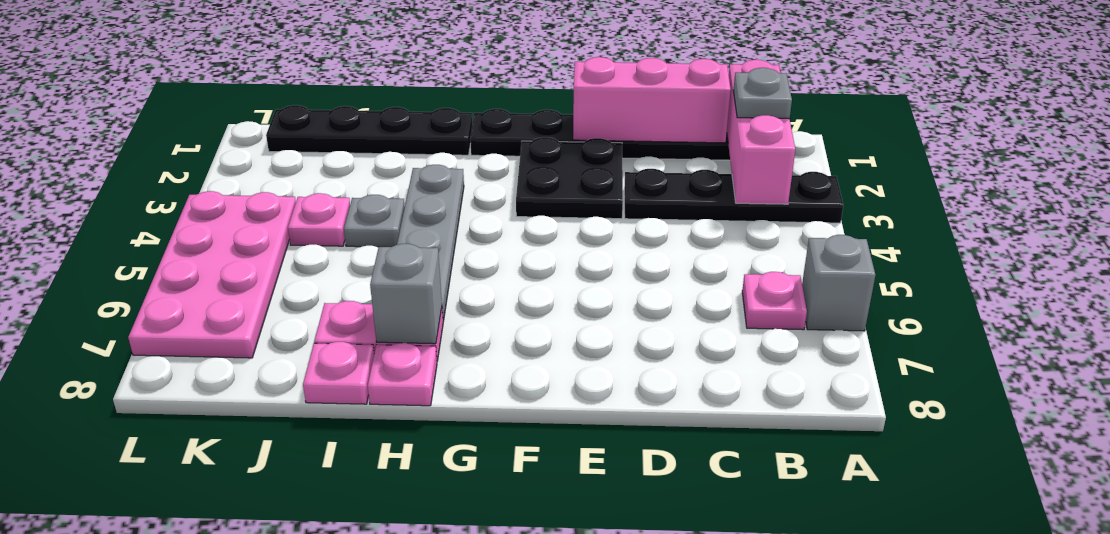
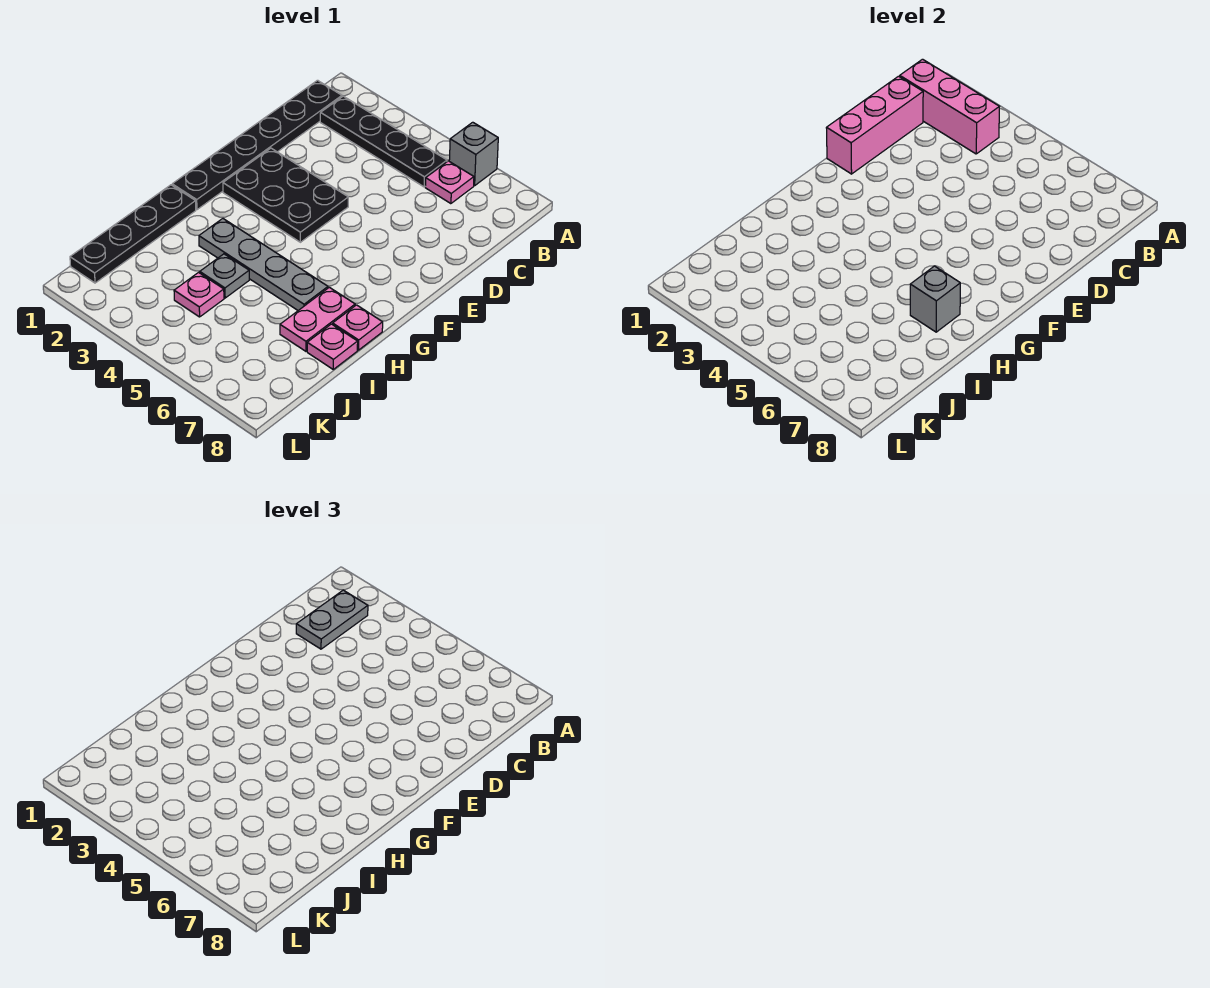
black plate A3:D3 level 1 -> black plate B2:B5 level 1
grey plate B2 level 3 -> grey plate B2:C2 level 3
black plate E2:F3 level 1 -> black plate E2:F4 level 1
pink plate K4:L7 level 1 -> none

